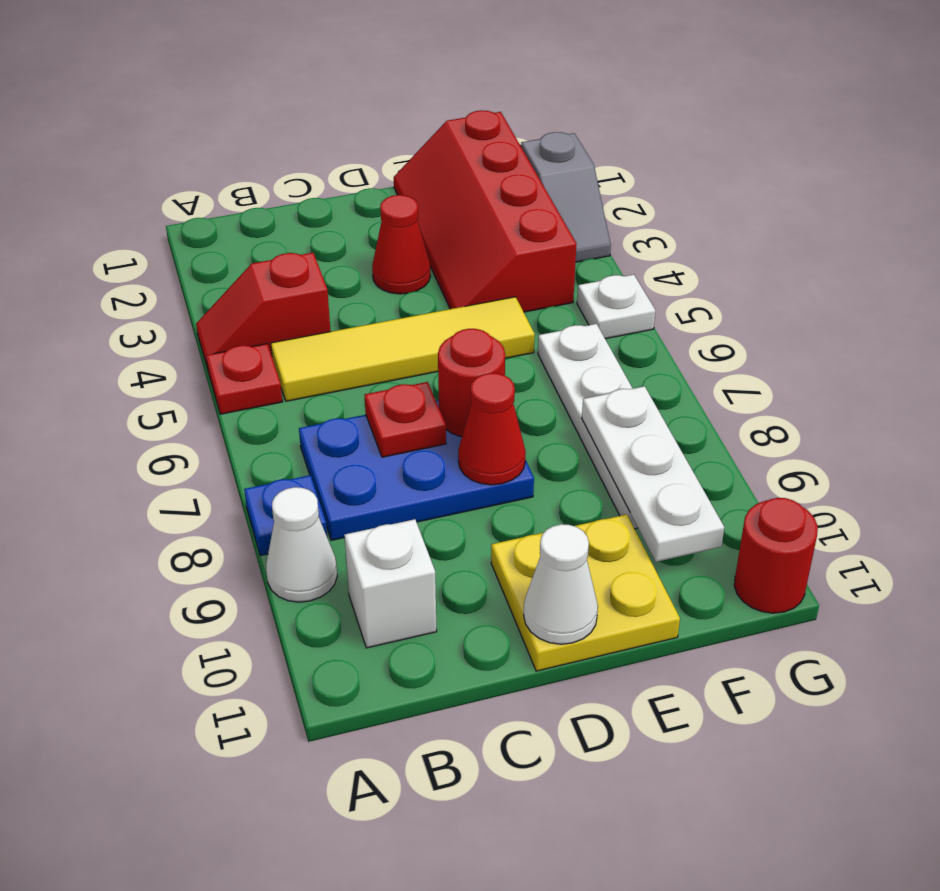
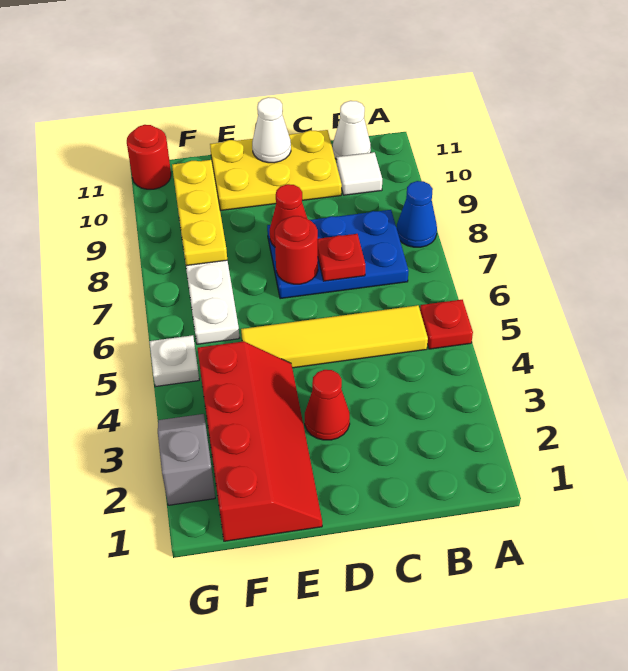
red slope A4:B4 level 1 top B -> none
blue plate A8 level 1 -> blue cone A8 level 1
white cone A9 level 1 -> white cone B11 level 1
white brick B10 level 1 -> white tile B10 level 1
yellow plate D10:E11 level 1 -> yellow plate C10:E11 level 1
white plate F8:F10 level 2 -> yellow plate F8:F10 level 2

